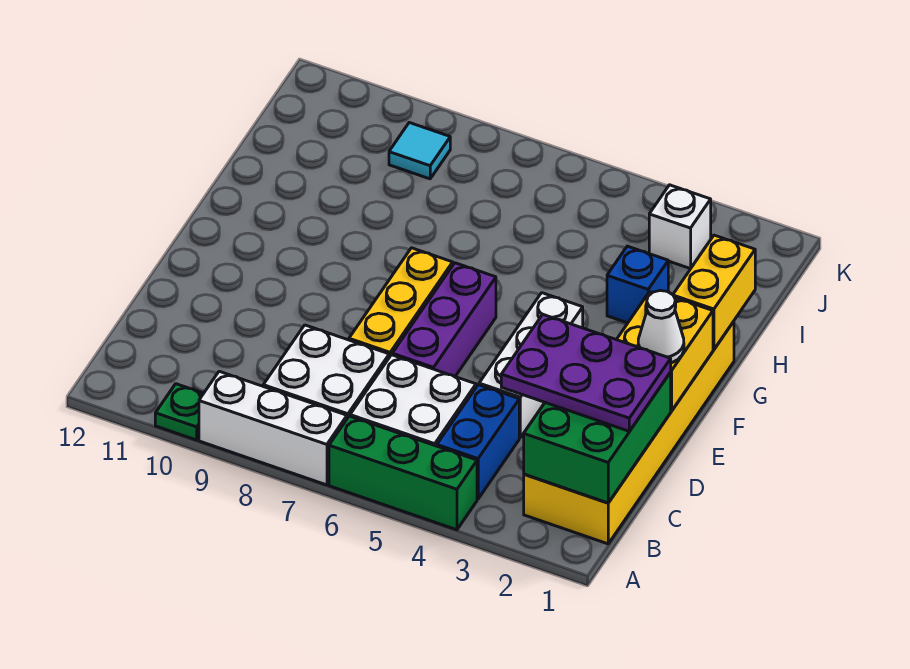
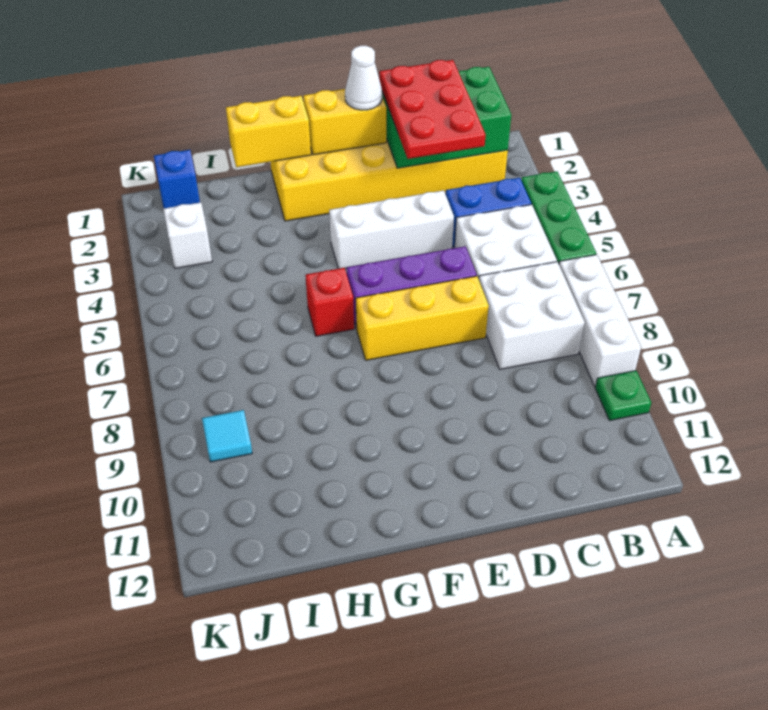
purple plate C1:D3 level 3 -> red plate C1:D3 level 3
none -> red brick G6 level 1
blue brick H3 level 1 -> blue brick J1 level 1

